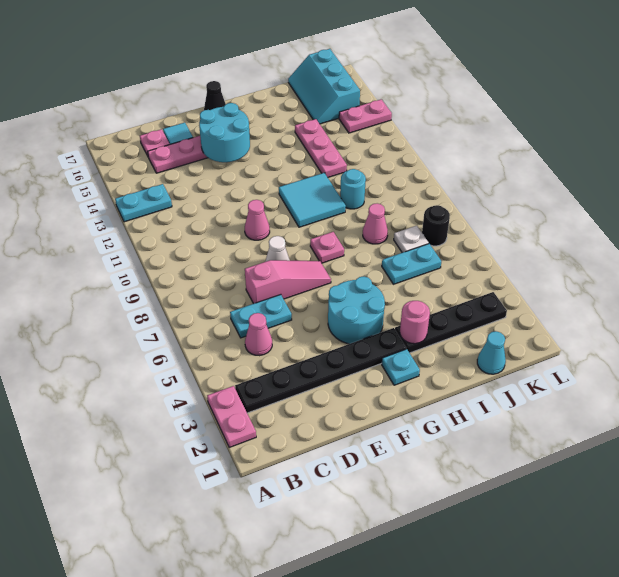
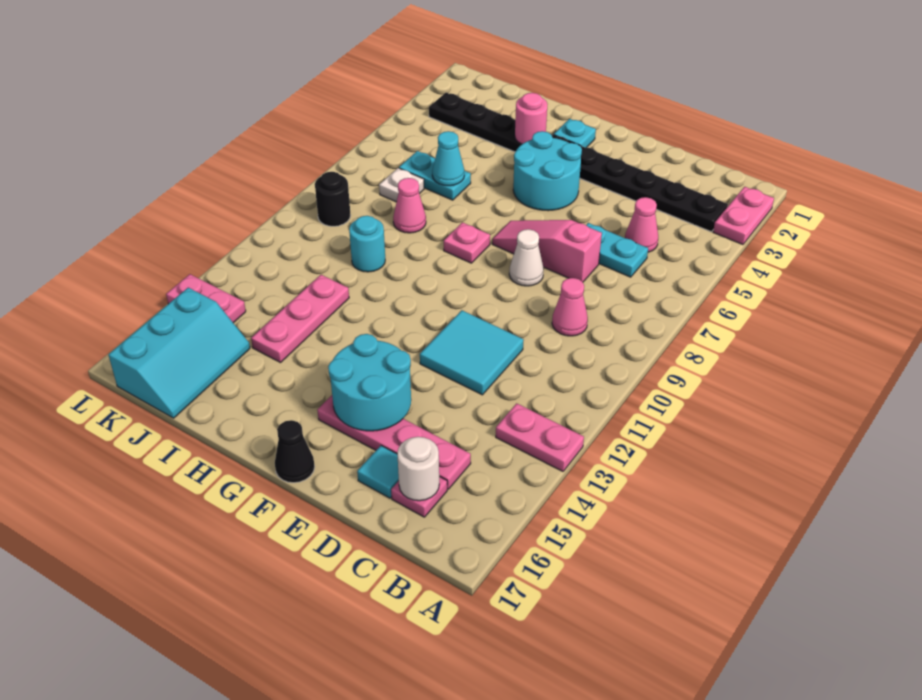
cyan plate A13:B13 level 1 -> pink plate A13:B13 level 1
none -> white round brick C16 level 2
pink cone E10 level 1 -> pink cone C9 level 1
cyan tile G10:H11 level 1 -> cyan tile D11:E12 level 1
cyan cone J1 level 1 -> cyan cone I6 level 2
black round brick K7 level 1 -> black round brick K9 level 1

